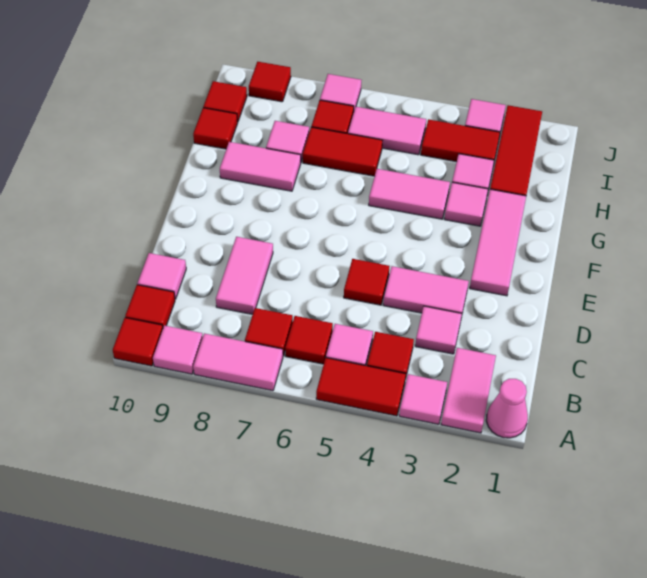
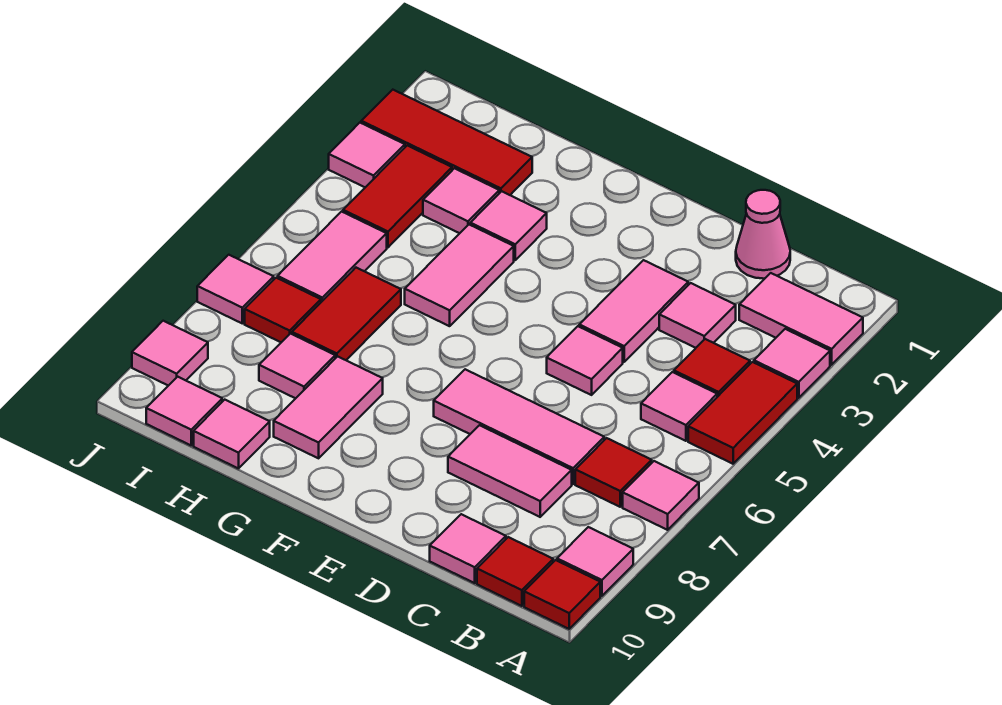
pink cone A1 level 1 -> pink cone C1 level 1
pink tile A7:A8 level 1 -> pink tile A7 level 1
red tile B6 level 1 -> none
red tile D5 level 1 -> pink tile D5 level 1
pink tile E2:G2 level 1 -> pink tile C7:E7 level 1
red tile H10 level 1 -> pink tile H10 level 1
red tile I10 level 1 -> pink tile I10 level 1
red tile J9 level 1 -> pink tile J9 level 1

